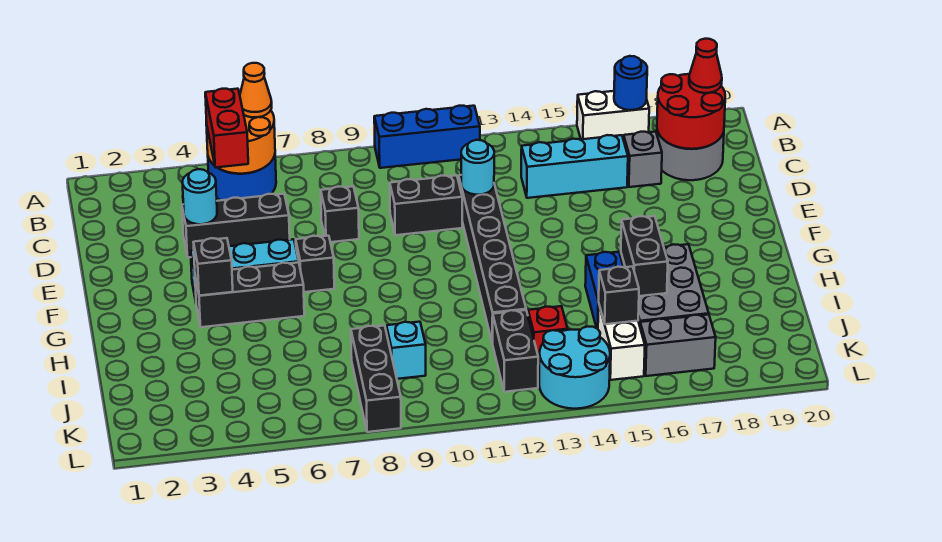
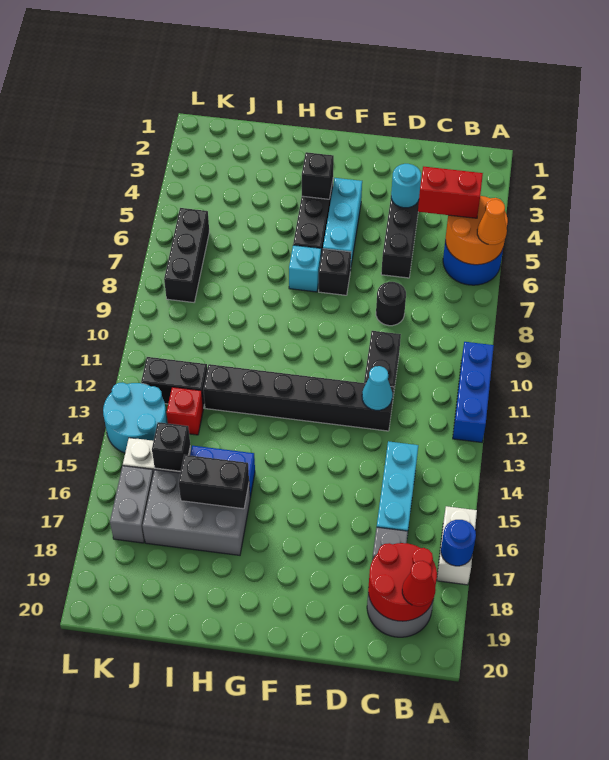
black brick D8 level 1 -> black round brick D8 level 1
cyan round brick D12 level 2 -> cyan cone D12 level 2
black brick J8:L8 level 1 -> black brick K6:K8 level 1
cyan brick J9 level 1 -> cyan brick G7 level 1

